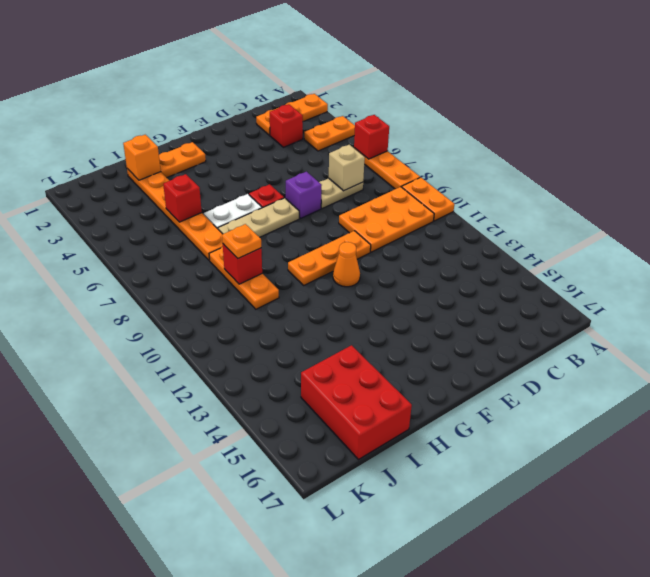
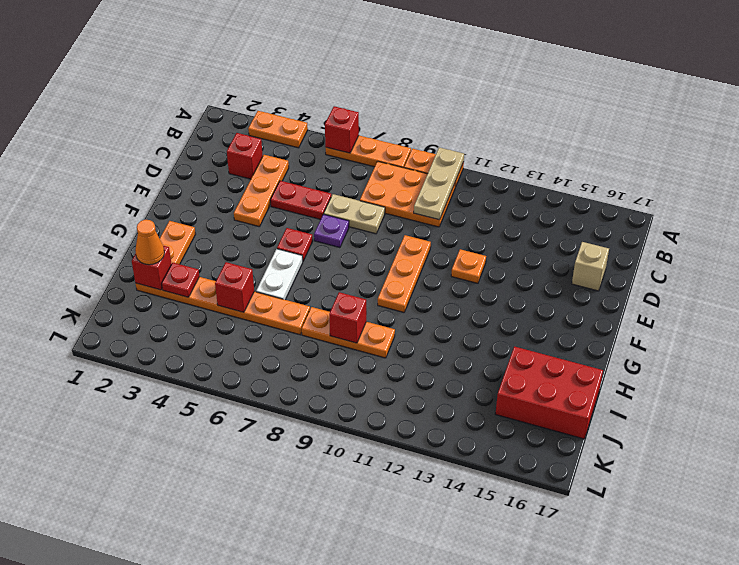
orange plate A2:C2 level 1 -> orange plate C4:E4 level 1
orange plate A4:B4 level 1 -> orange plate A3:A4 level 1
orange plate B9:D10 level 1 -> orange plate B8:C10 level 1
tan plate C7:D7 level 1 -> tan plate D7:D8 level 1
tan brick C7 level 2 -> tan brick D16 level 1
none -> red plate D5:D6 level 1
purple brick E7 level 1 -> purple plate E7 level 1
tan plate F7:H7 level 1 -> tan plate A10:C10 level 2
orange cone F11 level 1 -> orange cone I2 level 3
orange brick I2 level 2 -> red brick I2 level 2
none -> red plate I3 level 2
orange plate I9 level 3 -> orange plate E12 level 1

